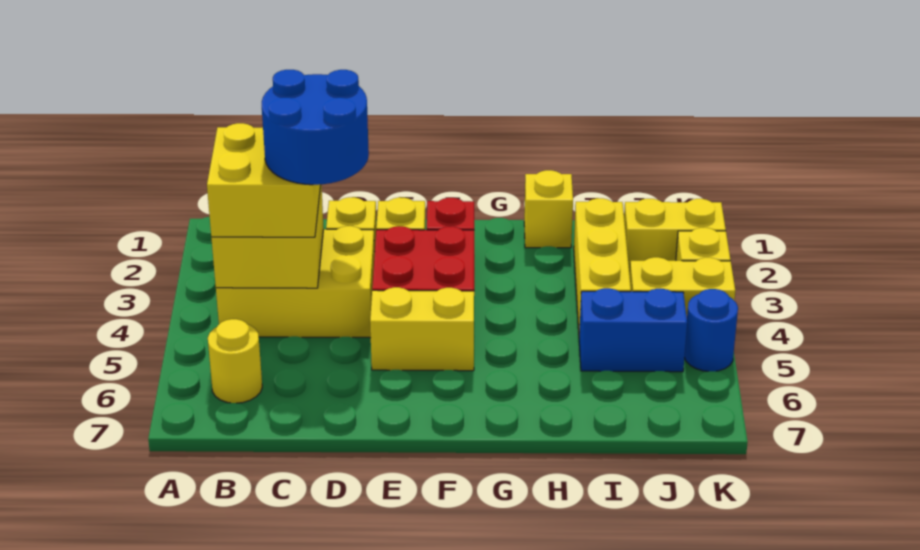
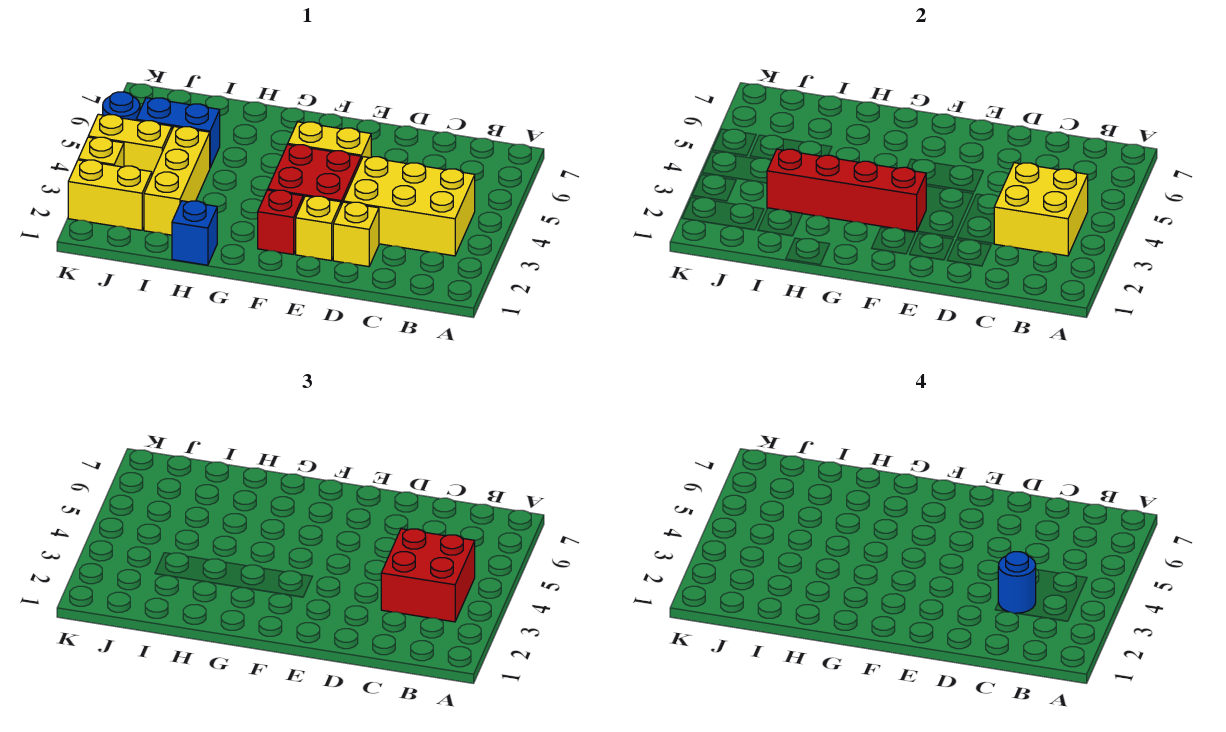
yellow brick B3:C4 level 3 -> red brick B3:C4 level 3
yellow round brick B6 level 1 -> none
blue round brick C3:D4 level 4 -> blue round brick C3 level 4
none -> red brick F3:I3 level 2
yellow brick H1 level 1 -> blue brick H1 level 1

